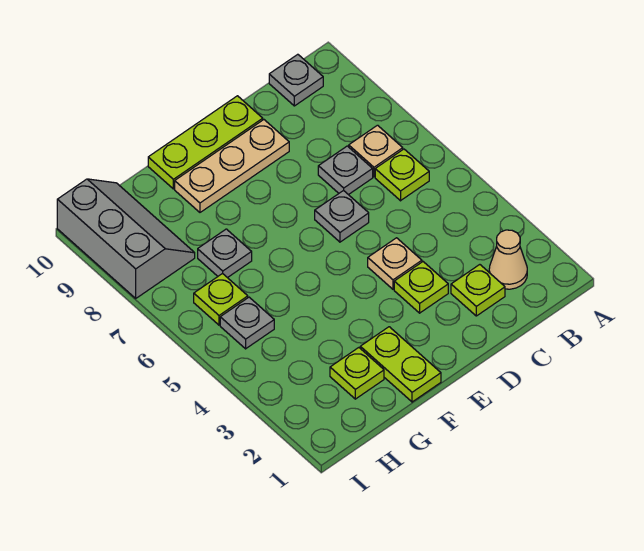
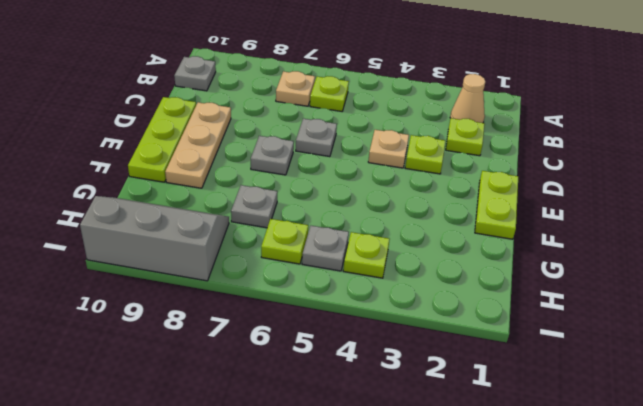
grey plate C7 level 1 -> grey plate E7 level 1
lime plate F1:F2 level 1 -> lime plate E1:F1 level 1
lime plate G2 level 1 -> lime plate H4 level 1

